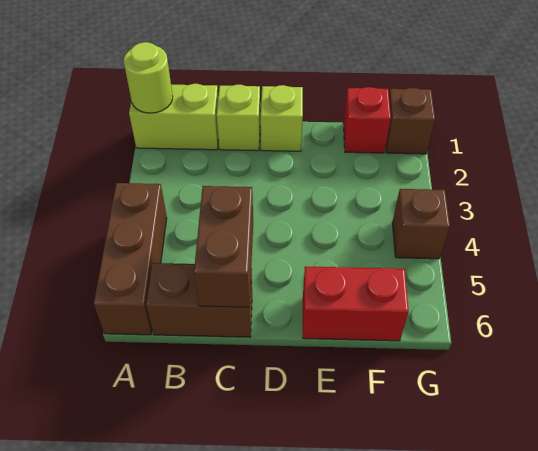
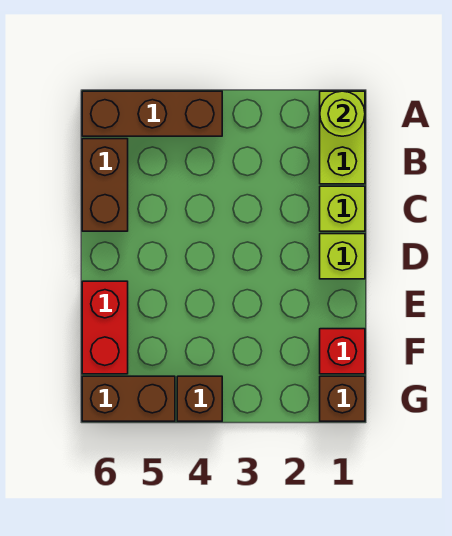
brown brick C5:C6 level 2 -> brown brick G5:G6 level 1

